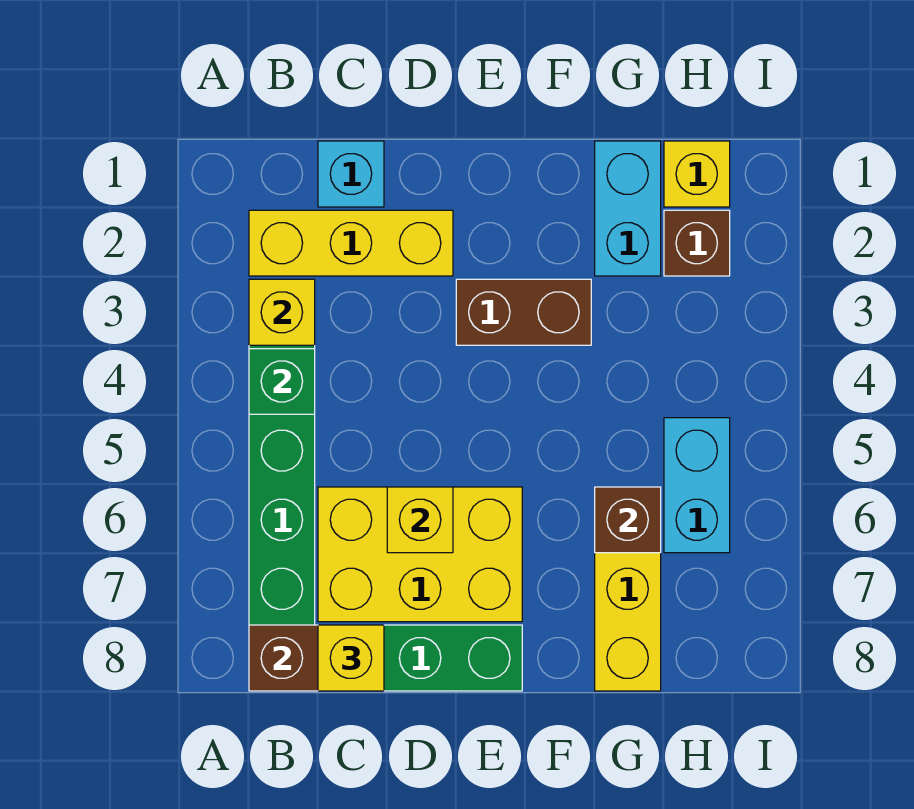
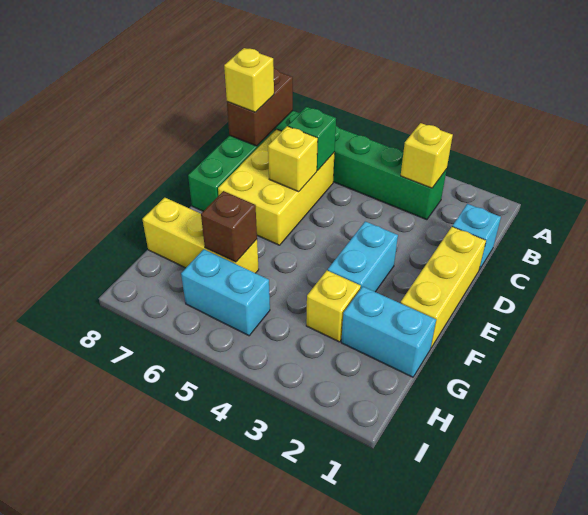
yellow brick B2:D2 level 1 -> yellow brick D1:F1 level 1
green brick B4 level 2 -> green brick C6 level 2
brown brick E3:F3 level 1 -> cyan brick E3:F3 level 1
yellow brick H1 level 1 -> yellow brick G3 level 1
brown brick H2 level 1 -> none

